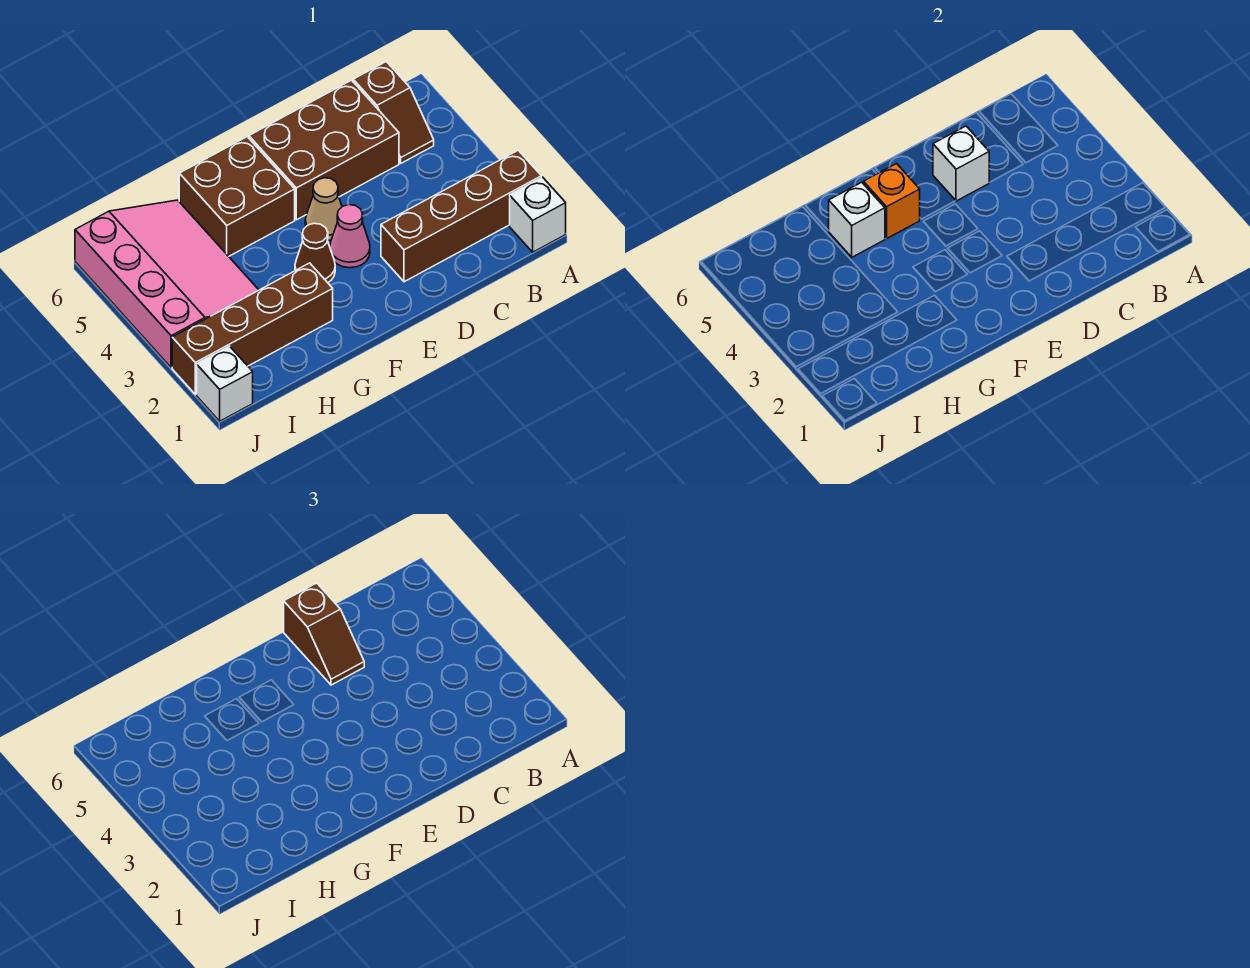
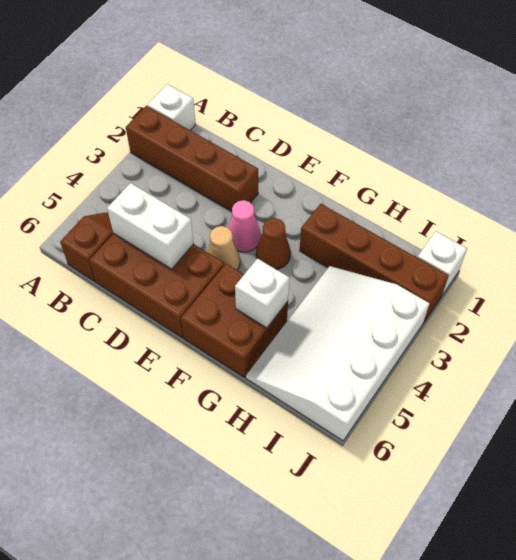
white brick D5 level 2 -> white brick C5:D5 level 2
brown slope D5:D6 level 3 top 6 -> none
orange brick F5 level 2 -> none
pink slope H3:J6 level 1 top J -> white slope H3:J6 level 1 top J

